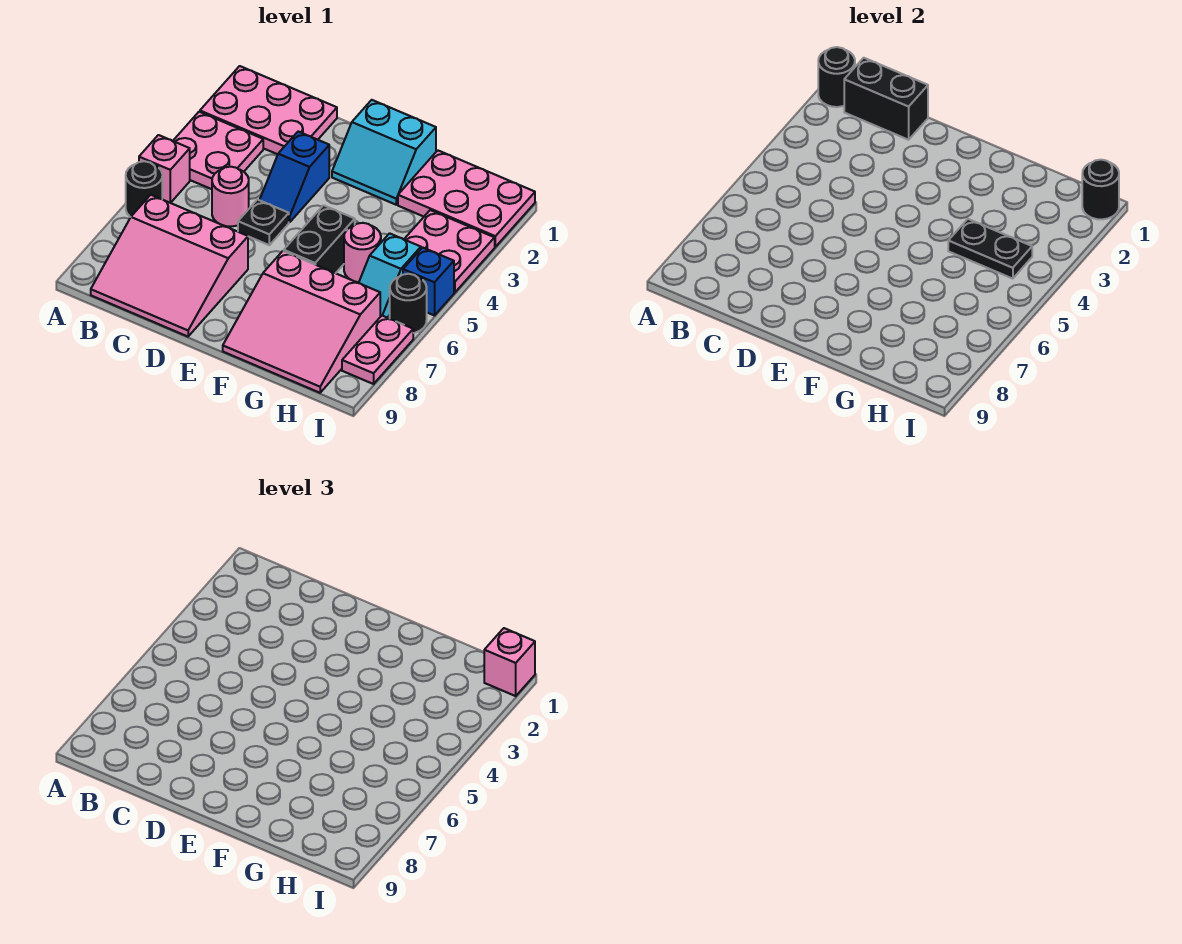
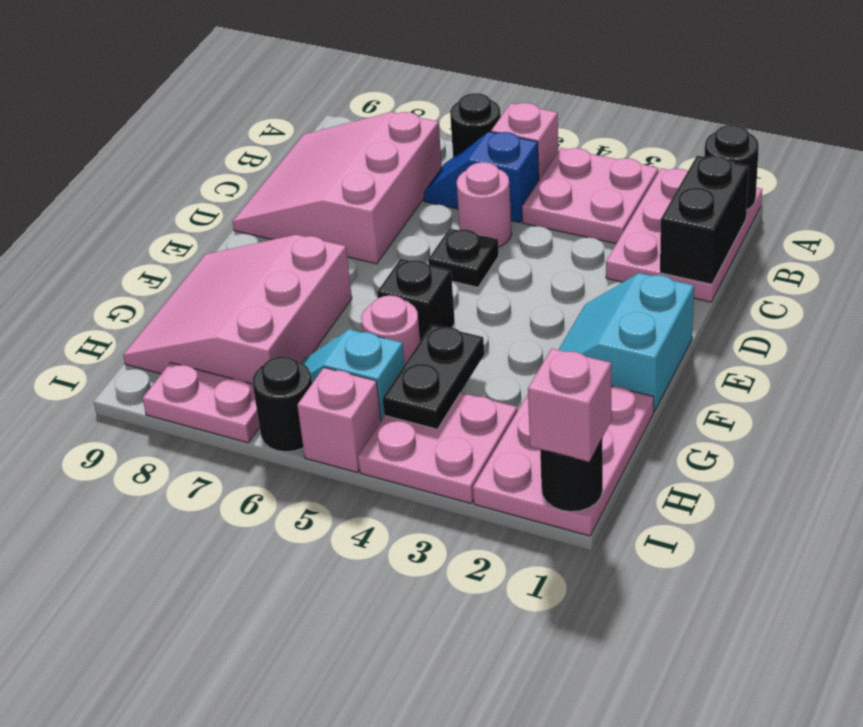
blue slope D3:D4 level 1 top 3 -> blue slope B5:B6 level 1 top 5
black brick F5:F6 level 1 -> black brick F5 level 1
blue brick I5 level 1 -> pink brick I5 level 1

